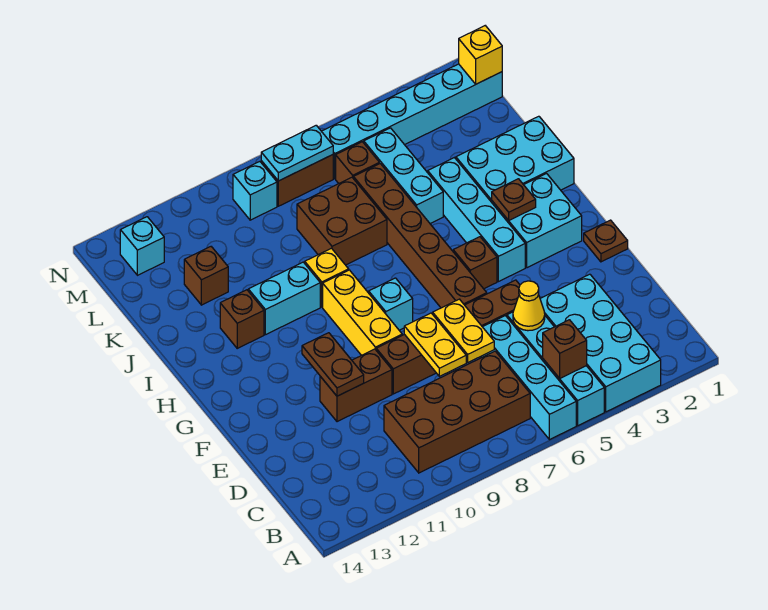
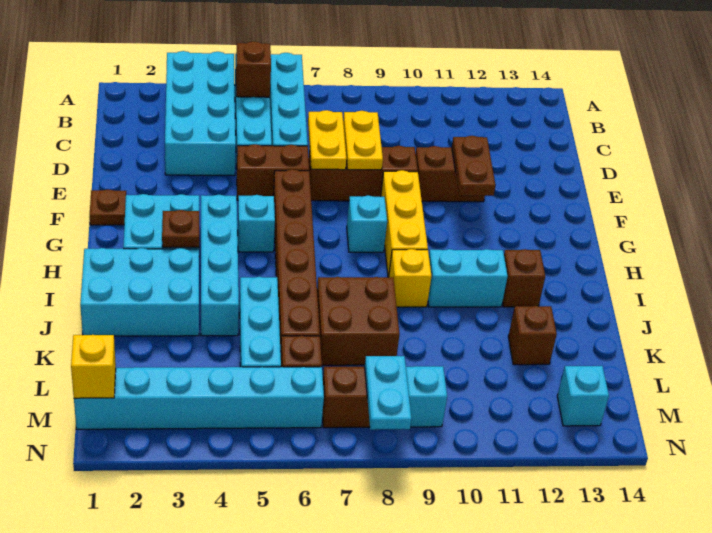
brown brick B7:C10 level 1 -> none
yellow cone D5 level 2 -> none
brown brick G5 level 1 -> cyan brick G5 level 1
cyan plate M7:M8 level 2 -> cyan plate M8:N8 level 2

